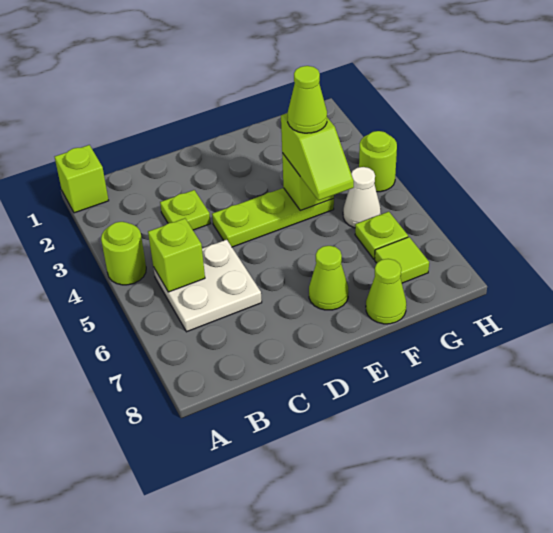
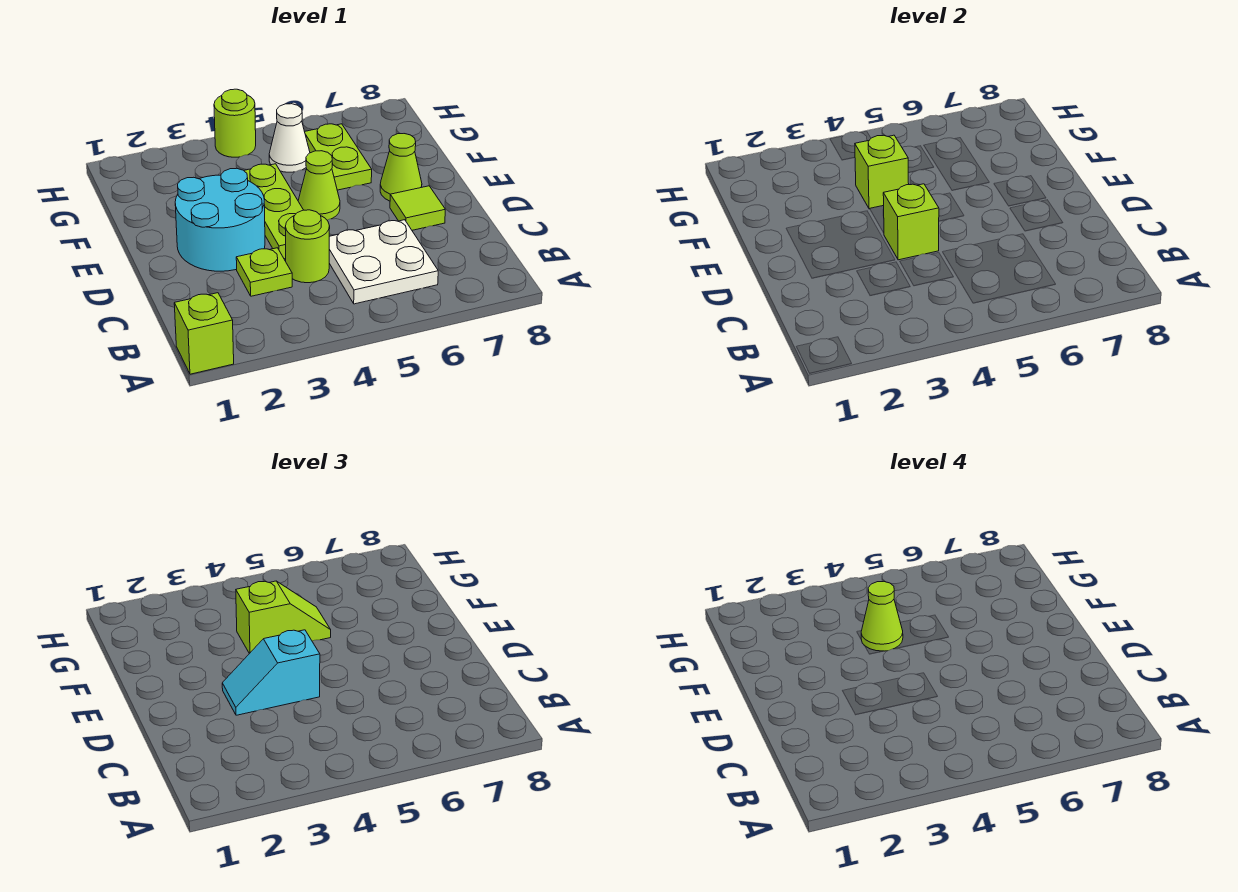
lime round brick A4 level 1 -> lime round brick C4 level 1
lime brick B5 level 2 -> lime brick D4 level 2
none -> cyan round brick D2:E3 level 1
none -> cyan slope D3:D4 level 3 top 4
lime cone F8 level 1 -> lime cone E5 level 1
lime plate G6 level 1 -> lime plate F6:G6 level 1
lime tile G7 level 1 -> lime tile D7 level 1

